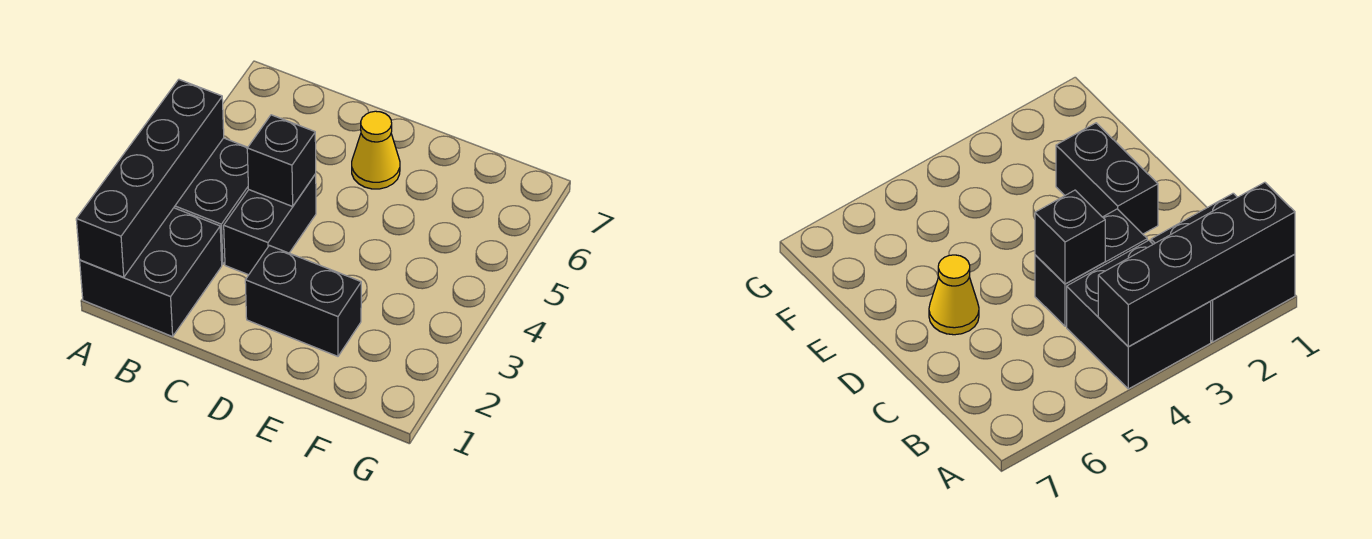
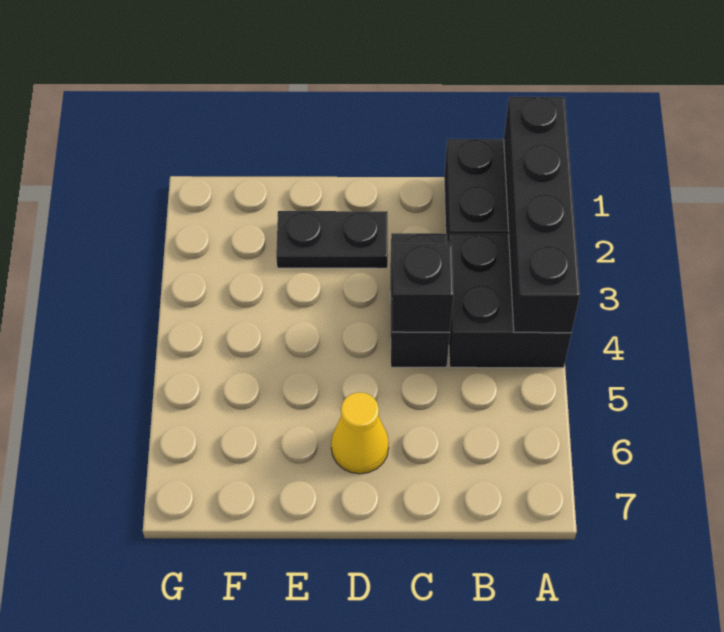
black brick D2:E2 level 1 -> black plate D2:E2 level 1

